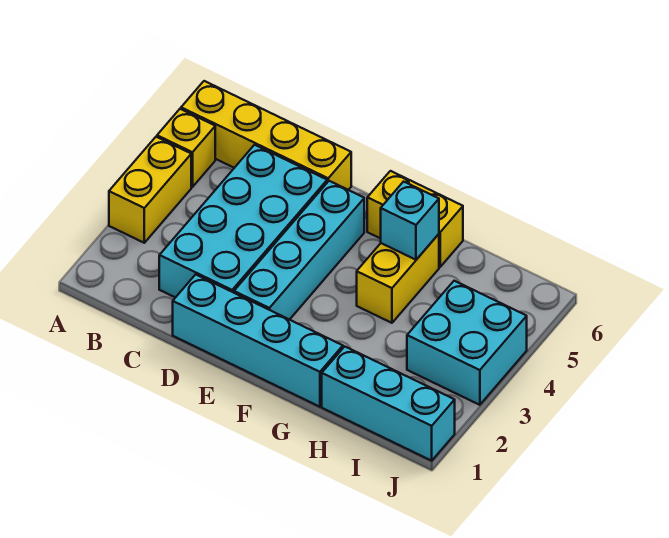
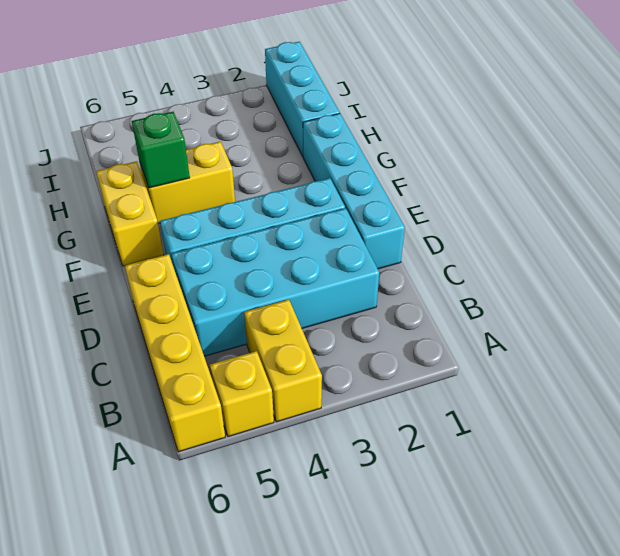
yellow brick A3:A4 level 1 -> yellow brick A4:B4 level 1
cyan brick G5 level 2 -> green brick G5 level 2
cyan brick I3:J4 level 1 -> none

